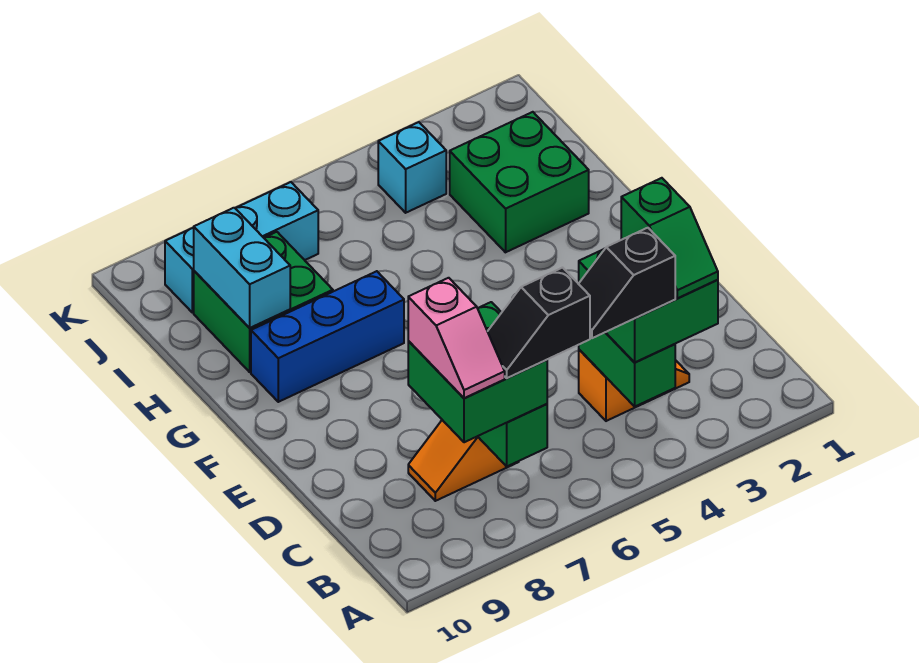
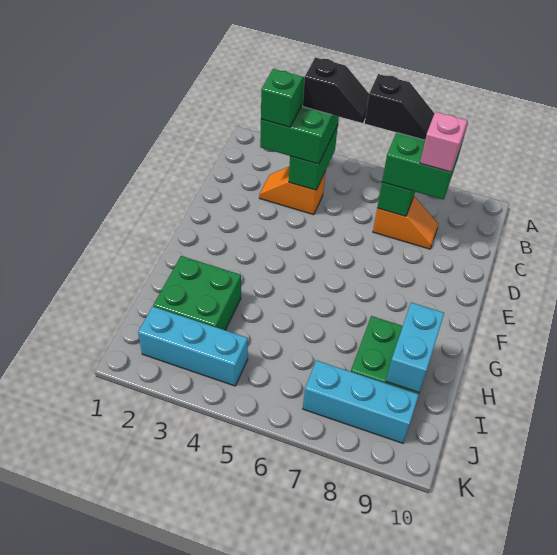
blue brick G7:G9 level 1 -> none
cyan brick J4 level 1 -> cyan brick J2:J4 level 1

